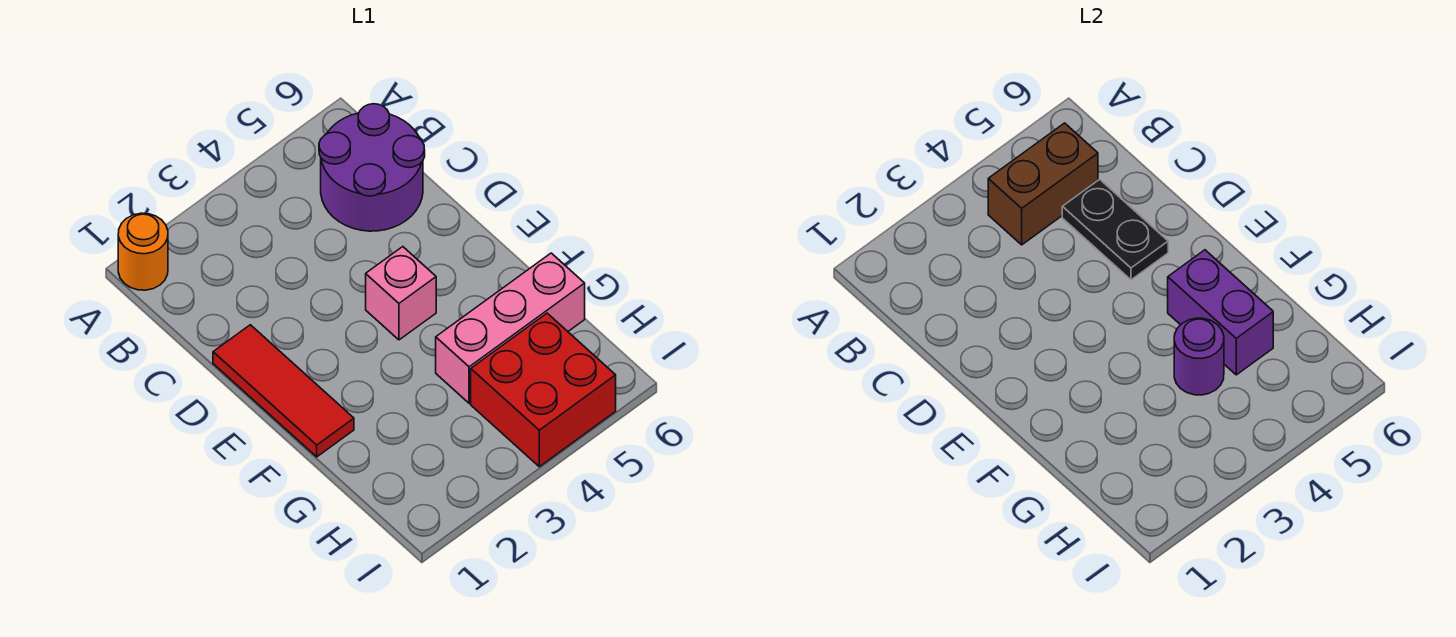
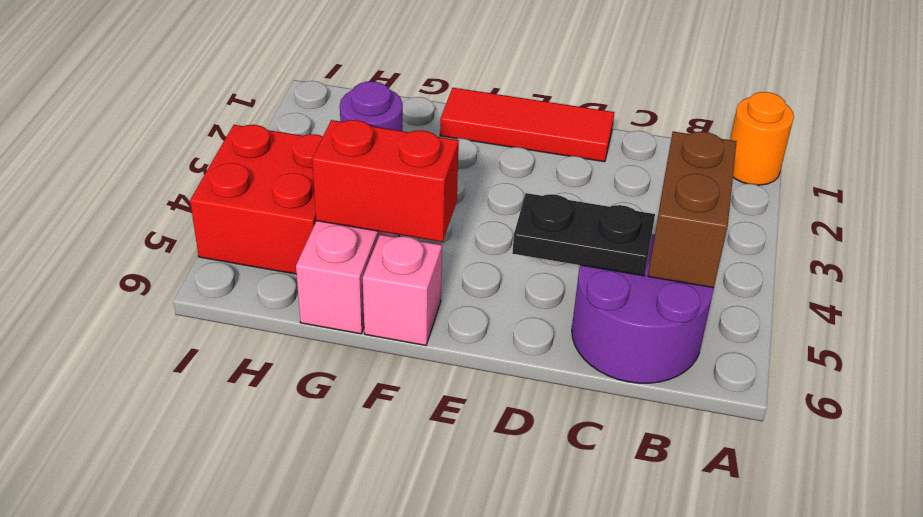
pink brick E4 level 1 -> pink brick F6 level 1
purple brick F5:G5 level 2 -> red brick F5:G5 level 2

